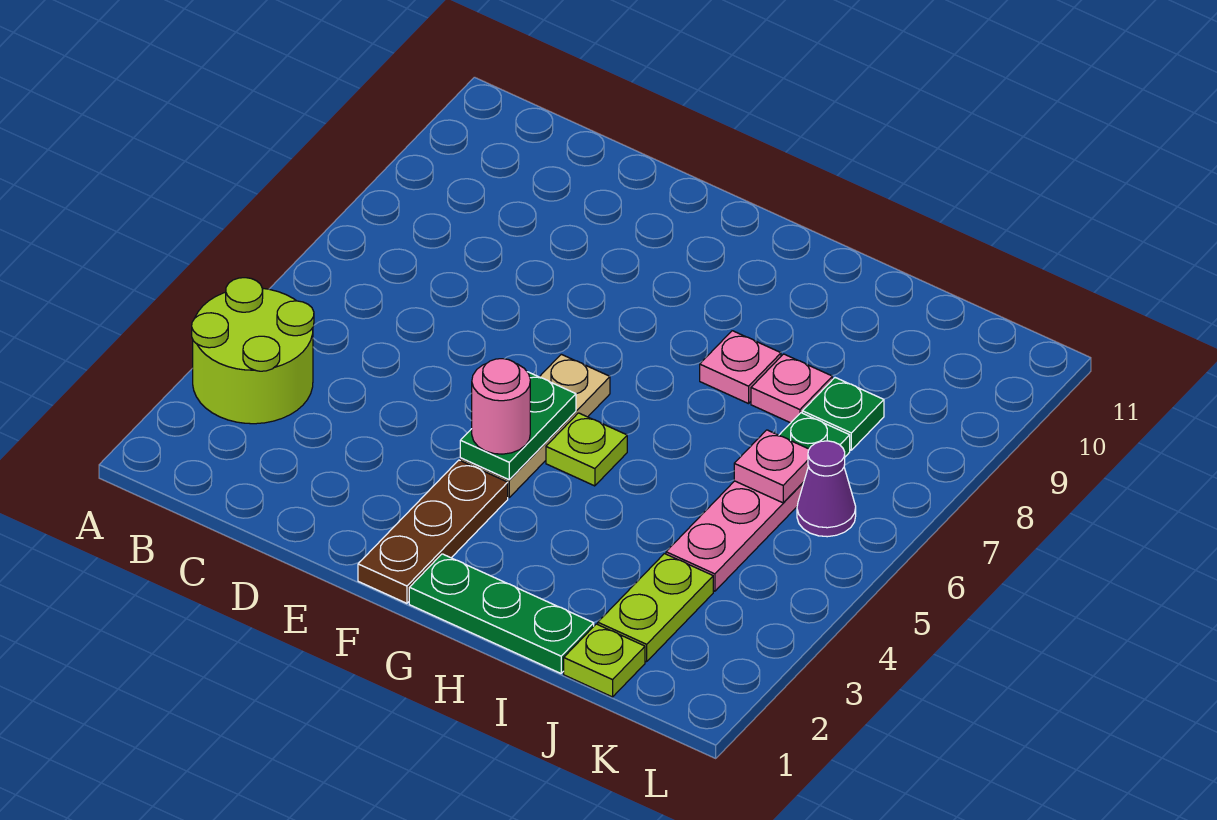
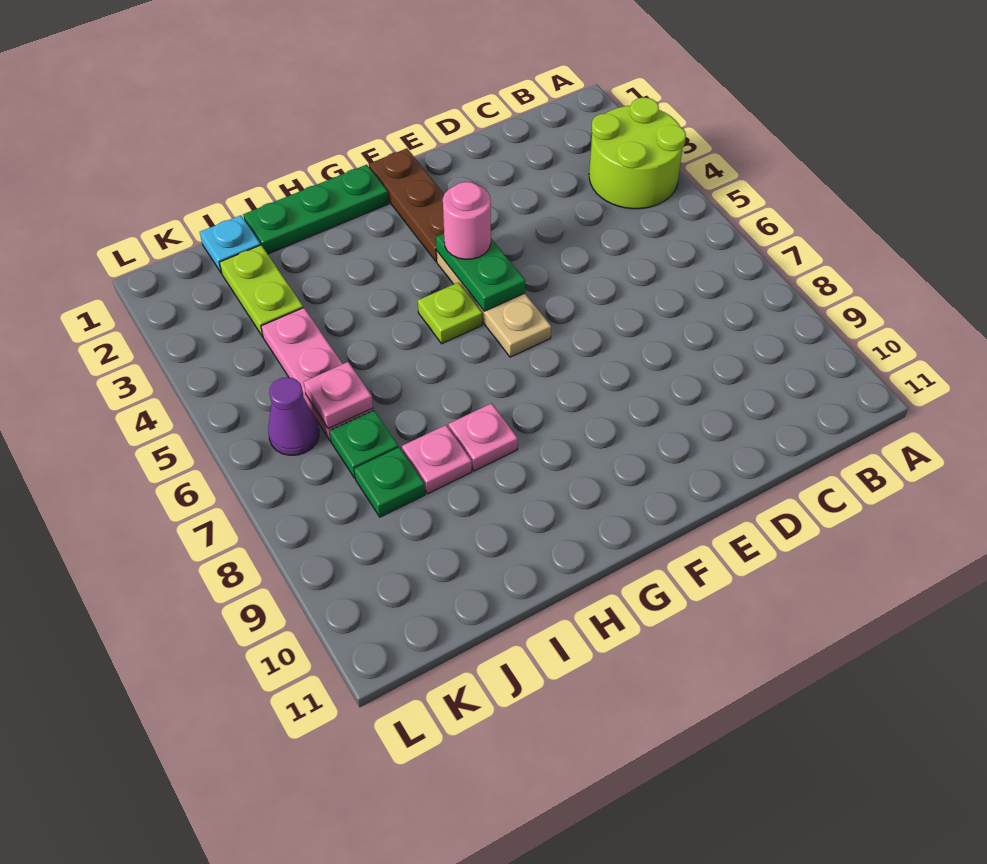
lime plate J1 level 1 -> cyan plate J1 level 1

